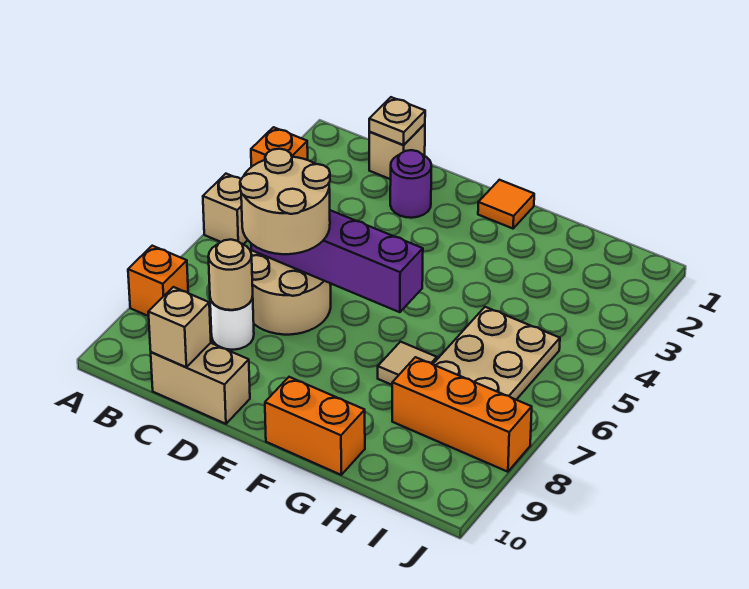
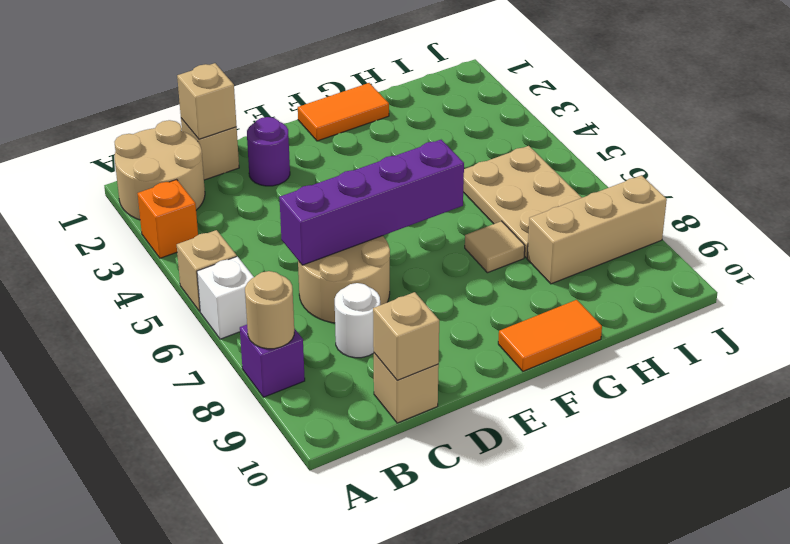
none -> white brick A6 level 1
orange brick A8 level 1 -> purple brick A8 level 1
tan plate C1 level 2 -> tan brick C1 level 2
tan round brick C6:D7 level 3 -> tan round brick A1:B2 level 1
tan round brick C8 level 2 -> tan round brick A8 level 2
tan brick C10:D10 level 1 -> tan brick C10 level 1
orange tile F1 level 1 -> orange tile F1:G1 level 1
orange brick F10:G10 level 1 -> orange tile F10:G10 level 1
orange brick H8:J8 level 1 -> tan brick H8:J8 level 1

